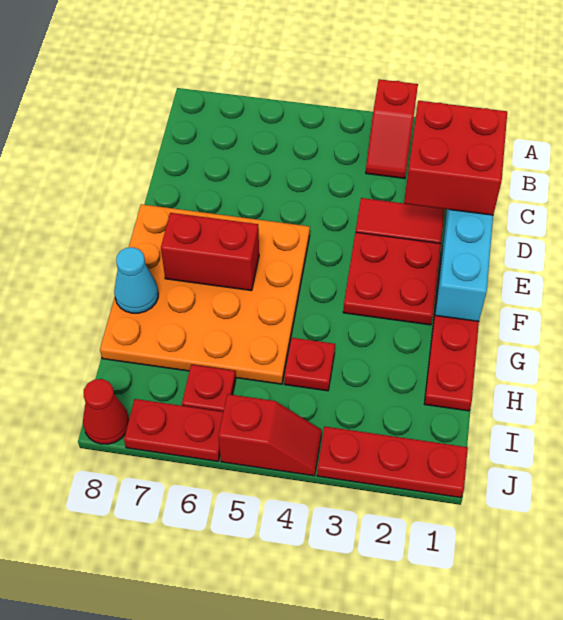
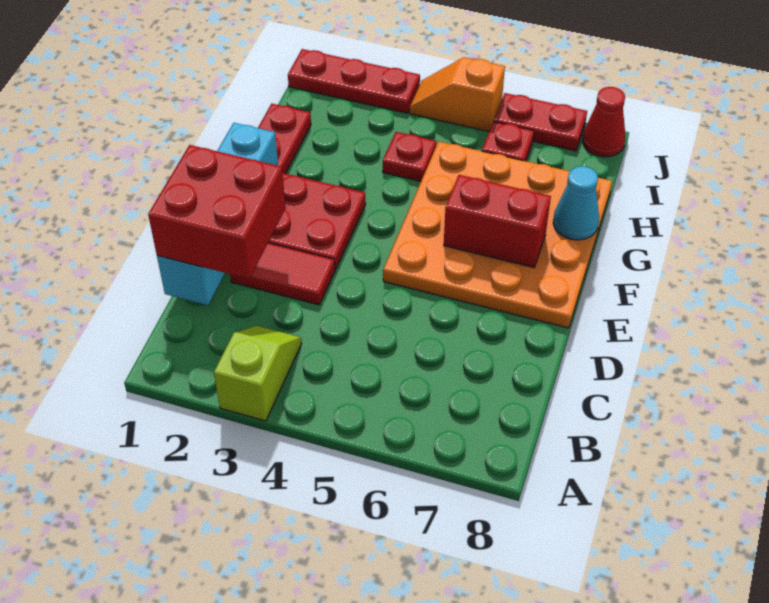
red slope A3:B3 level 1 top A -> lime slope A3:B3 level 1 top A
red slope J4:J5 level 1 top 5 -> orange slope J4:J5 level 1 top 5

